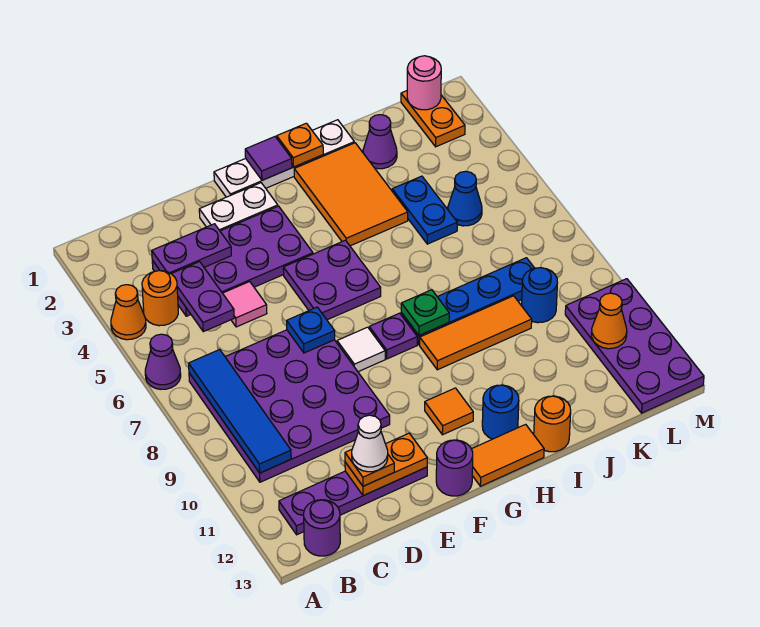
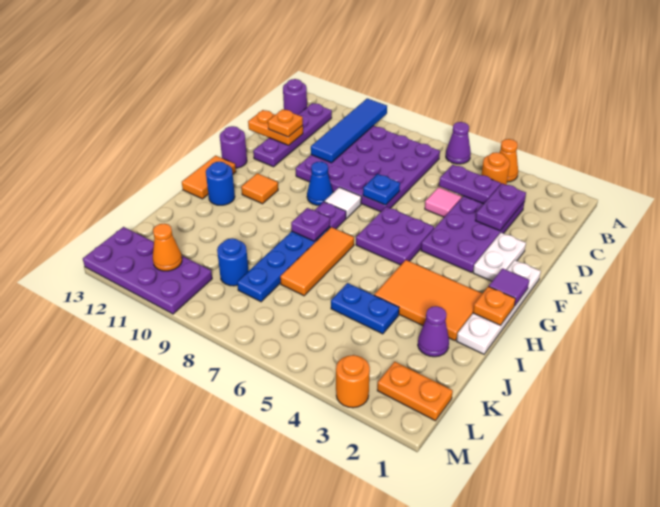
blue tile B7:B10 level 2 -> blue tile A10:D10 level 2
orange plate D12:E12 level 2 -> orange plate D12:D13 level 2
white cone D12 level 4 -> none
green plate H8 level 2 -> purple plate H8 level 2
orange tile H9:J9 level 1 -> orange tile H7:J7 level 1
orange round brick I13 level 1 -> orange round brick M3 level 1
blue cone K5 level 1 -> blue cone F9 level 1
pink round brick L1 level 2 -> none

